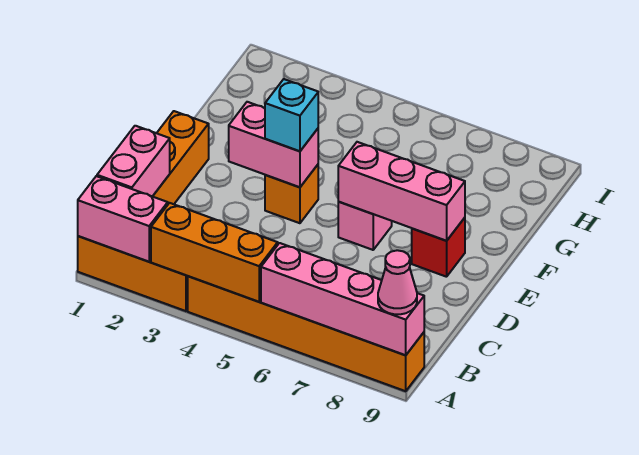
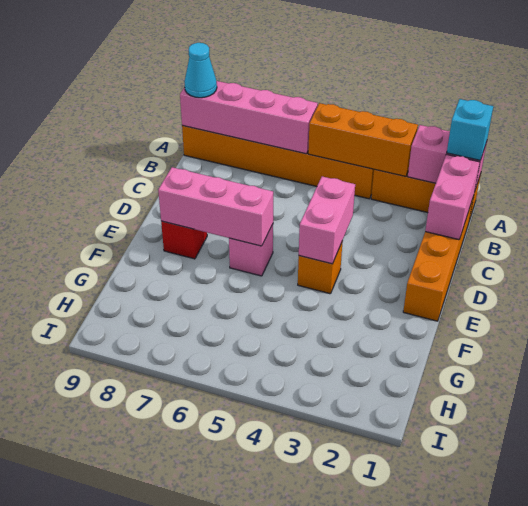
pink cone A9 level 3 -> cyan cone A9 level 3
pink brick E3:E4 level 2 -> pink brick D4:E4 level 2
cyan brick E4 level 3 -> cyan brick A1 level 3

